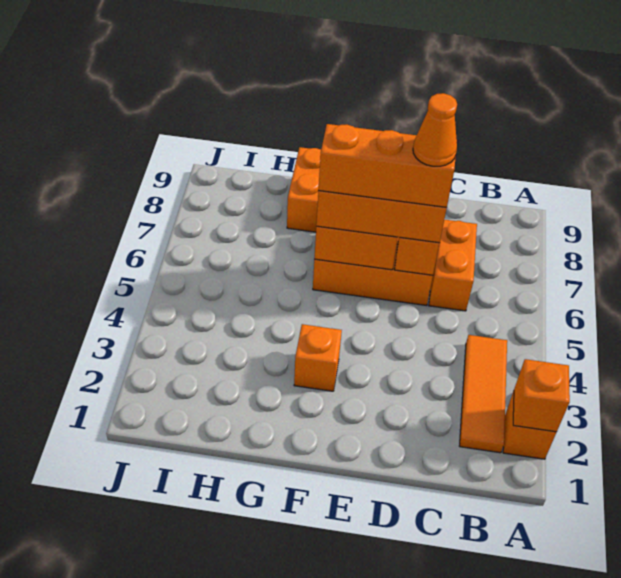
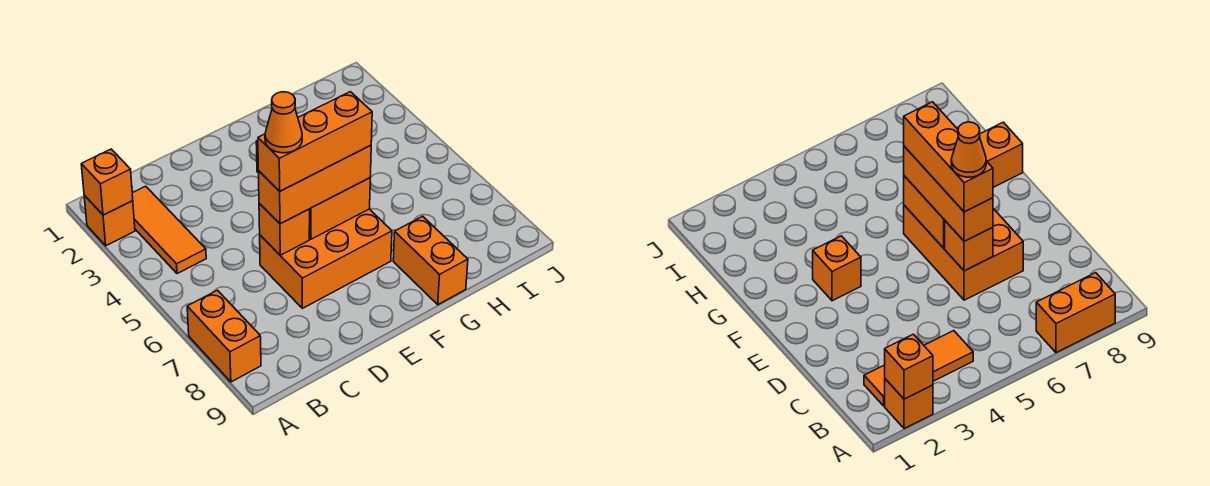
orange brick C6:C7 level 1 -> orange brick A7:A8 level 1

